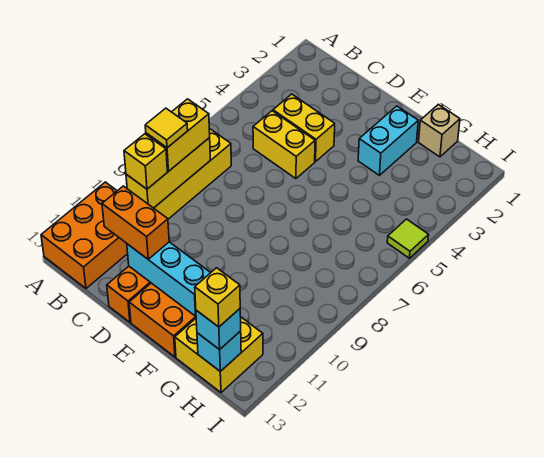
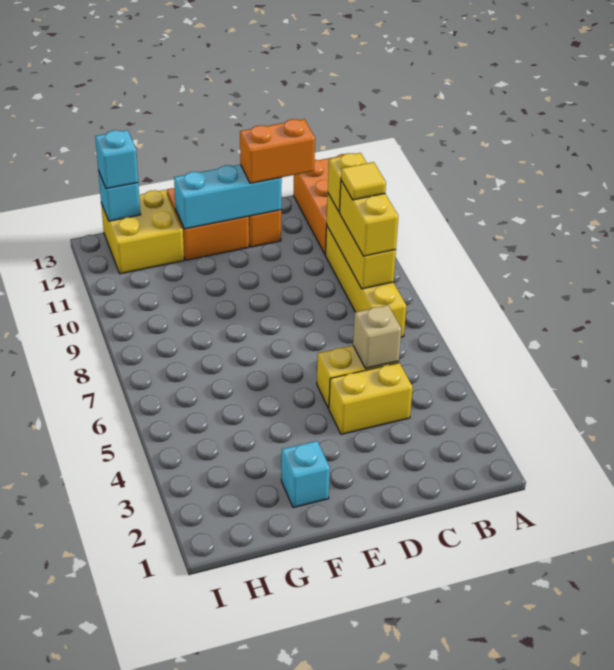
cyan brick F2:F3 level 1 -> cyan brick F2 level 1
tan brick G1 level 1 -> tan brick C5 level 2
yellow brick H13 level 4 -> none
lime tile I5 level 1 -> none

